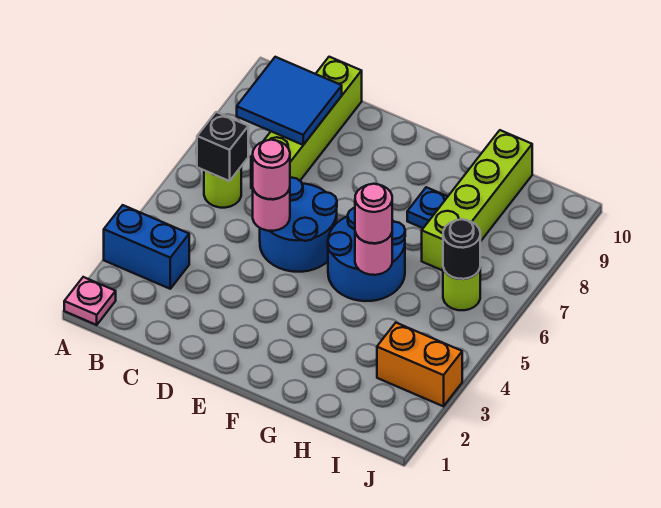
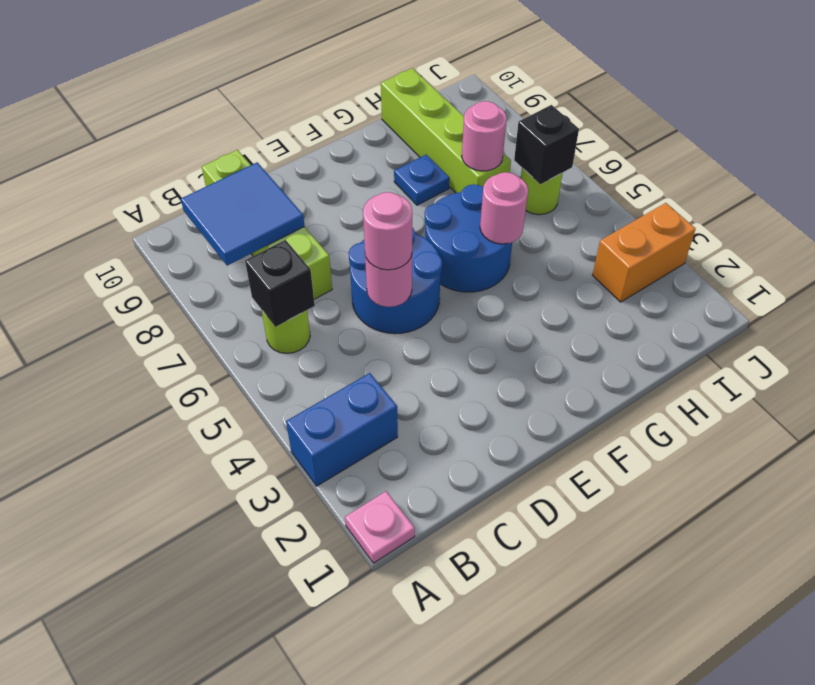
pink round brick G5 level 3 -> pink round brick H7 level 2
black round brick I6 level 2 -> black brick I6 level 2

